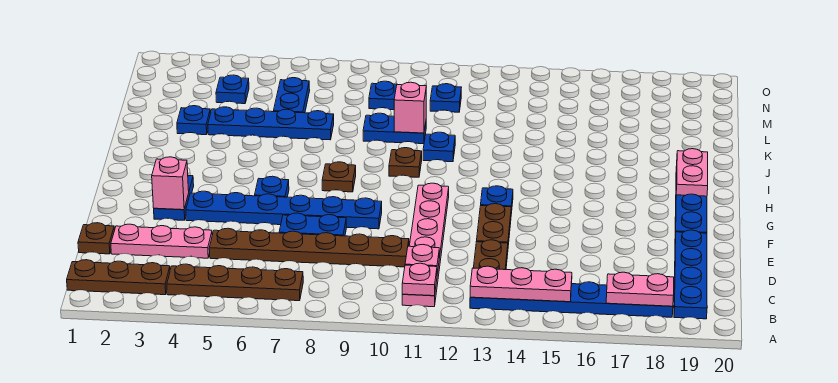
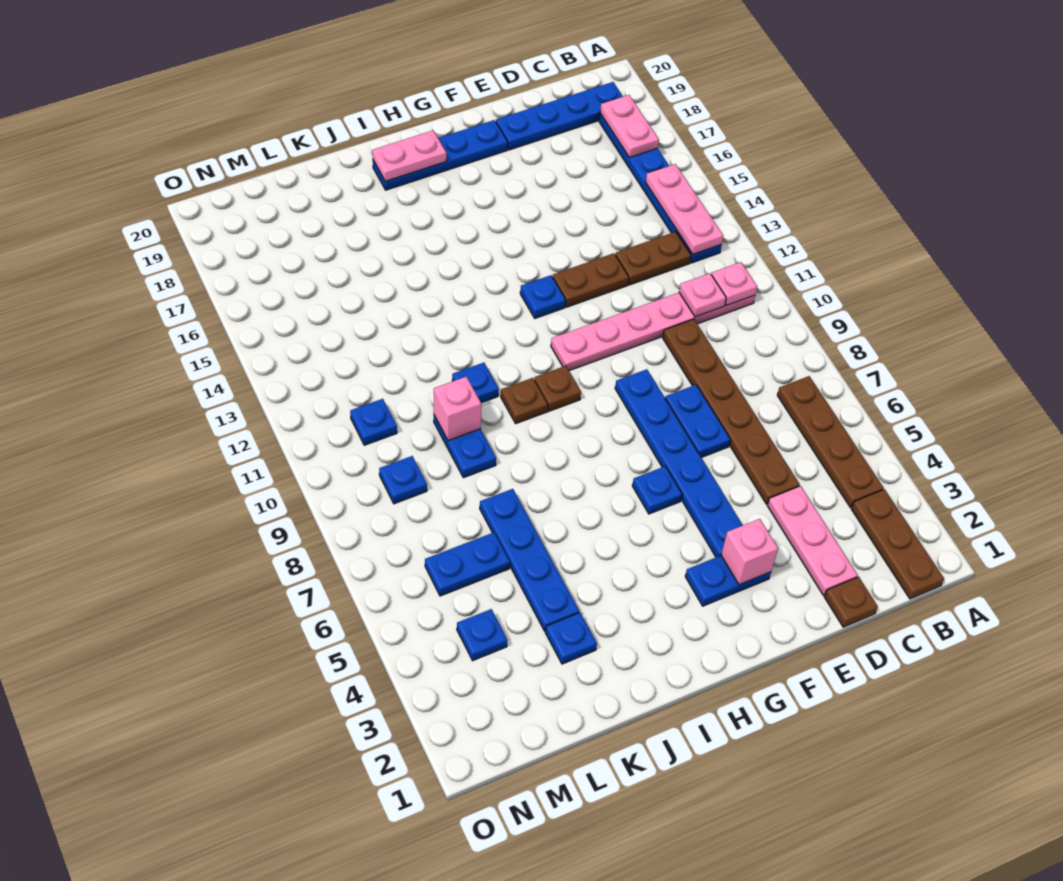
brown plate H8 level 1 -> brown plate H10 level 1

